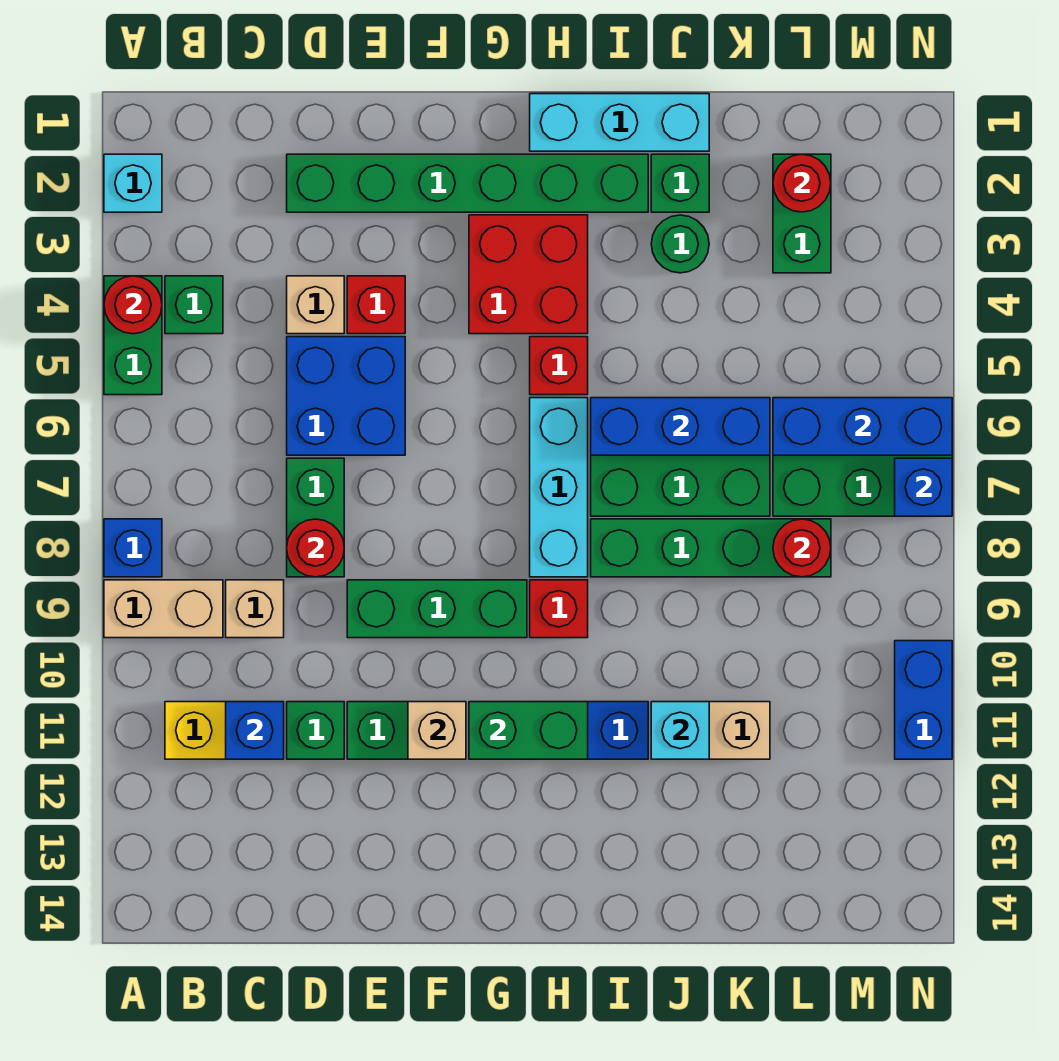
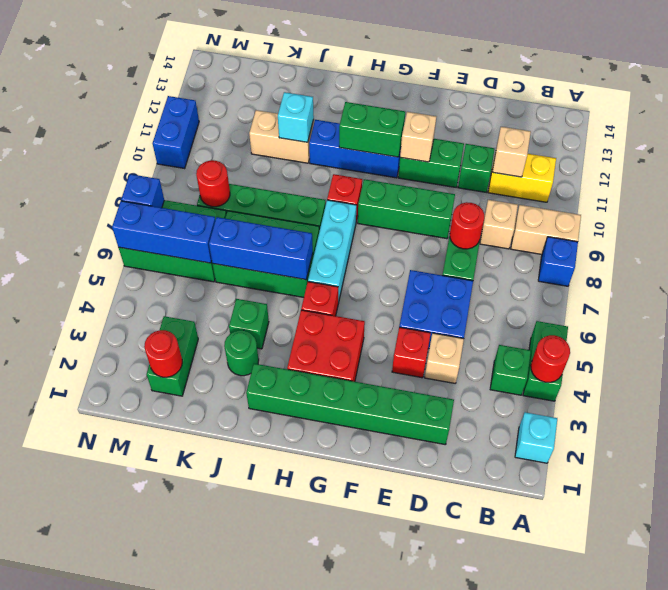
blue brick C11 level 2 -> tan brick C11 level 2
cyan brick H1:J1 level 1 -> none
green brick J2 level 1 -> green brick J4 level 1

